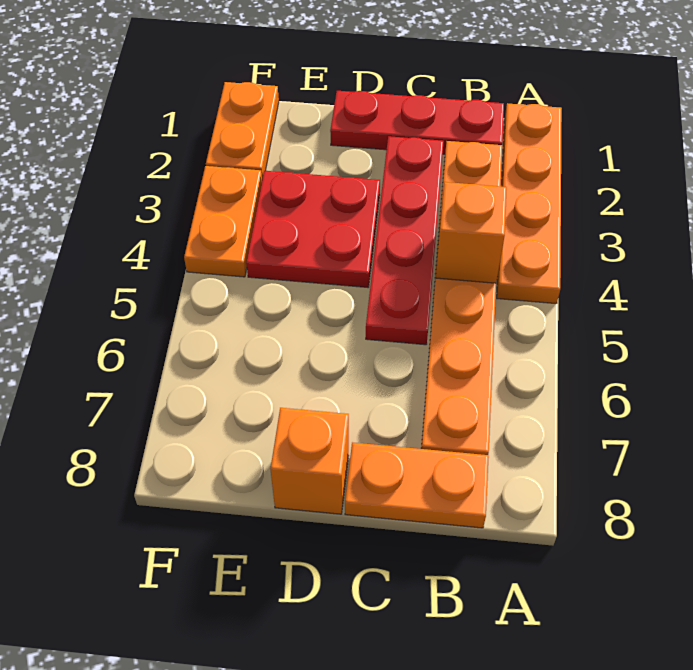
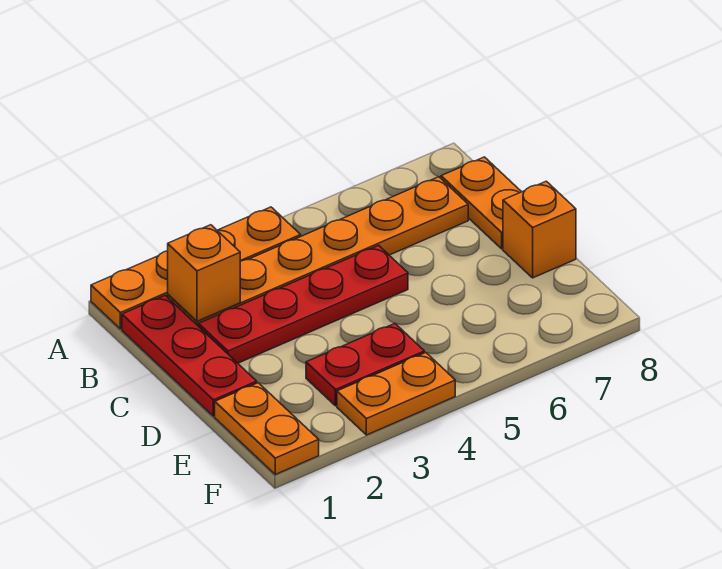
orange brick B4 level 2 -> orange brick B2 level 2
red plate D3:E4 level 1 -> red plate E3:E4 level 1
orange plate F1:F2 level 1 -> orange plate E1:F1 level 1

